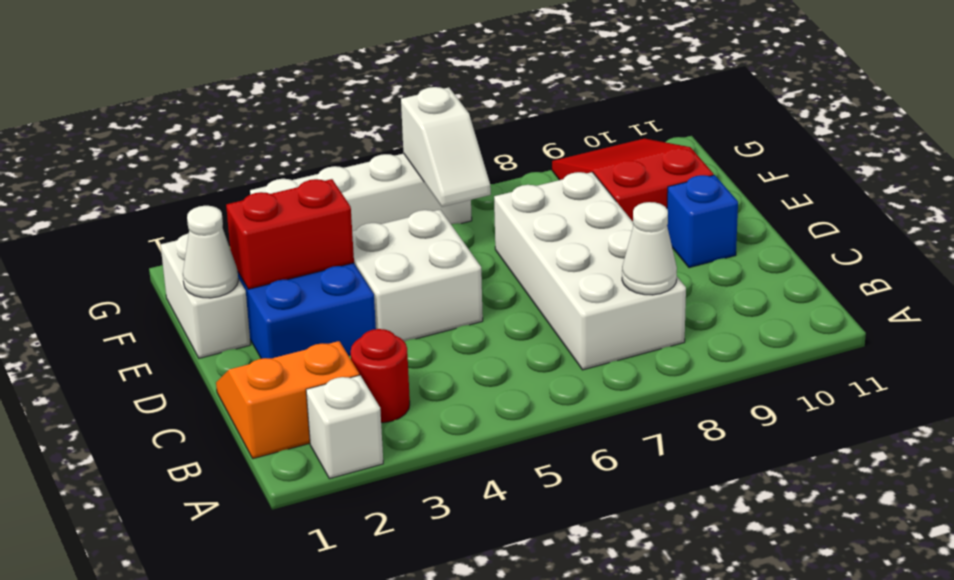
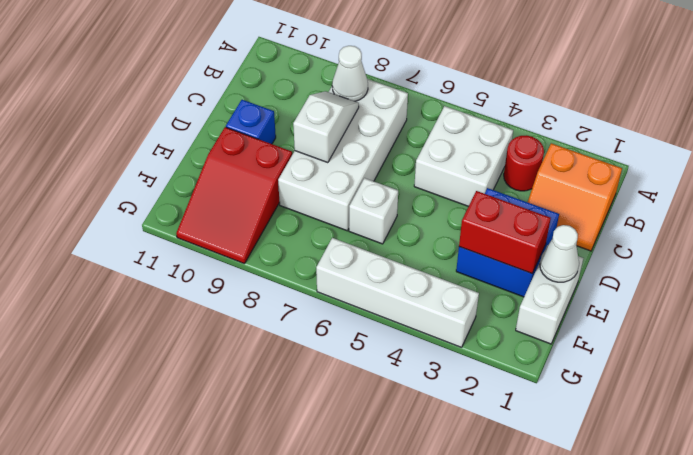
white brick A2 level 1 -> white brick E6 level 1
white brick D4:E5 level 1 -> white brick B4:C5 level 1
white slope F6:G6 level 2 top G -> white slope C8:D8 level 2 top D

